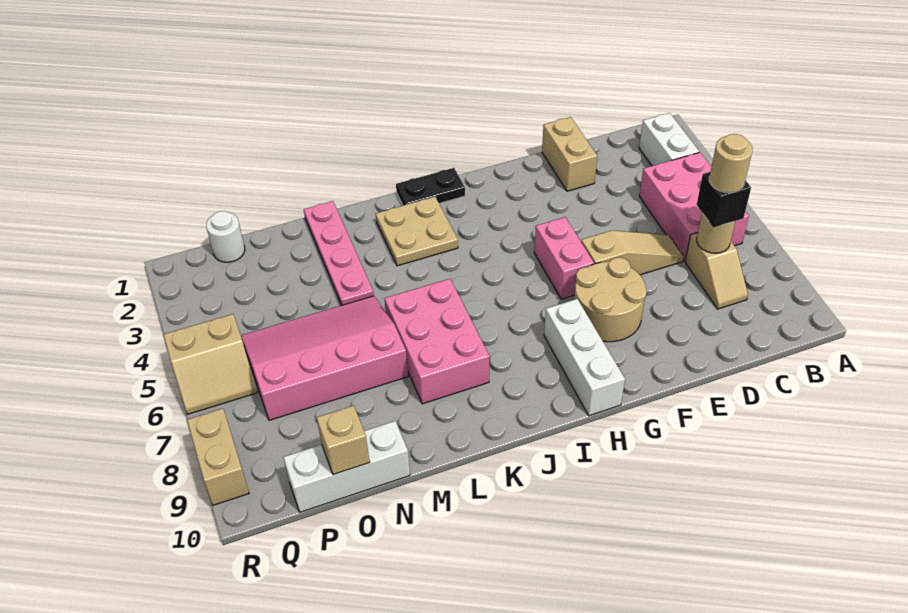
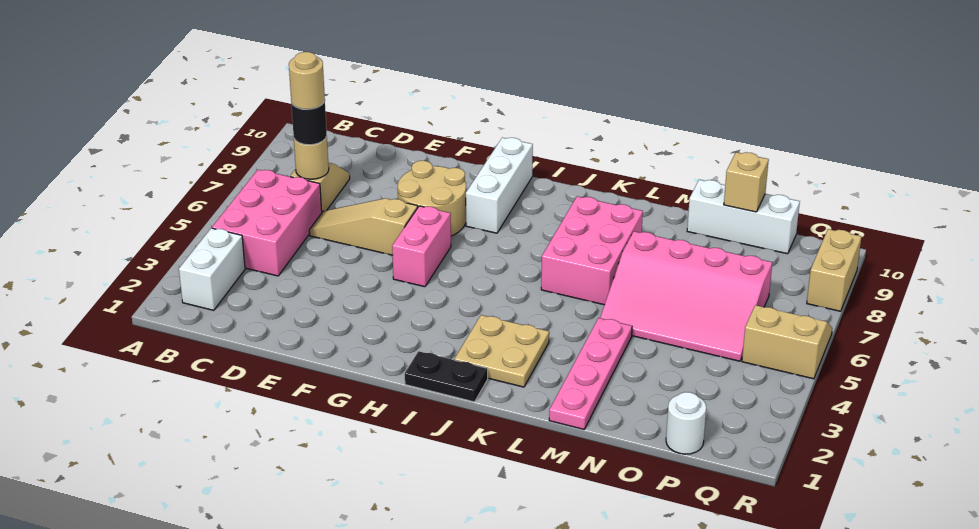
black brick C7 level 3 -> black round brick C7 level 3
tan brick E1:E2 level 1 -> none

